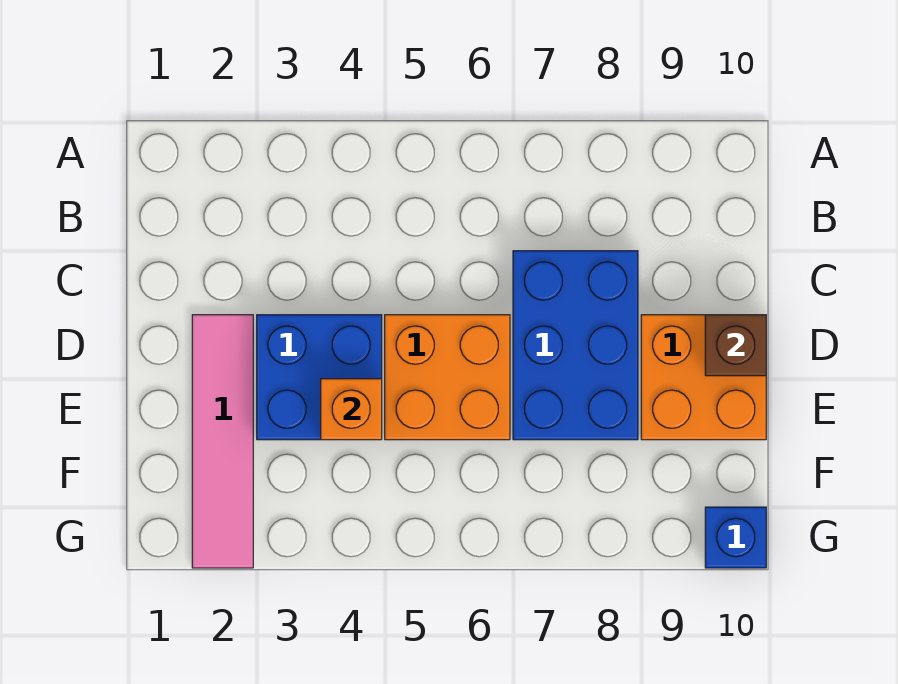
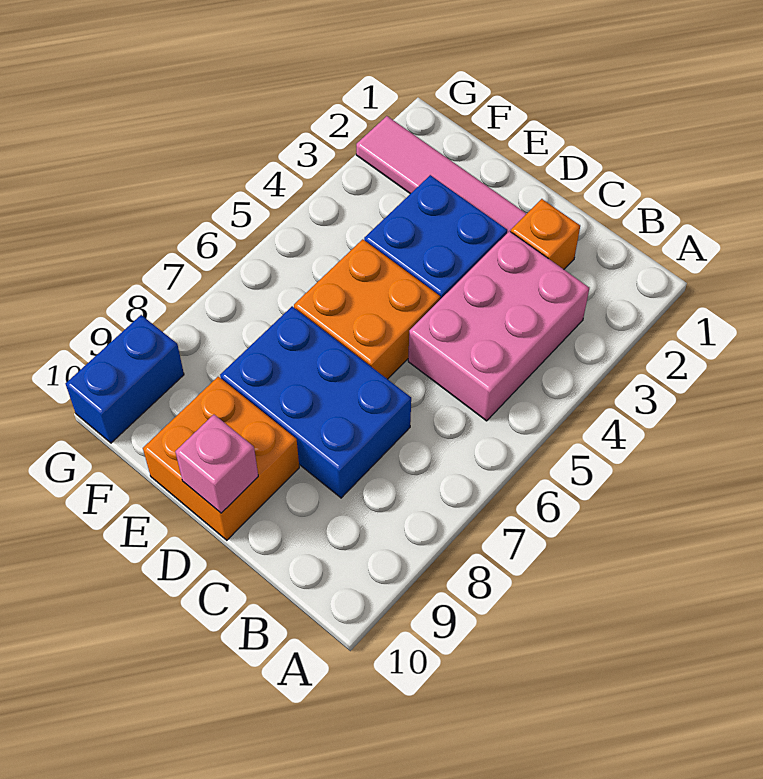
none -> pink brick B3:C5 level 1
brown brick D10 level 2 -> pink brick D10 level 2
orange brick E4 level 2 -> orange brick C2 level 1
blue brick G10 level 1 -> blue brick G9:G10 level 1

